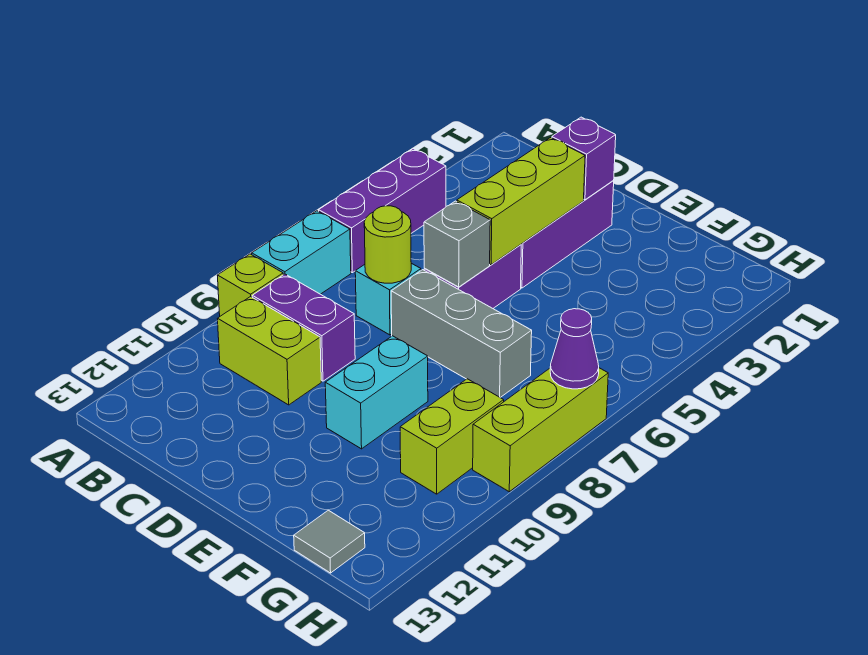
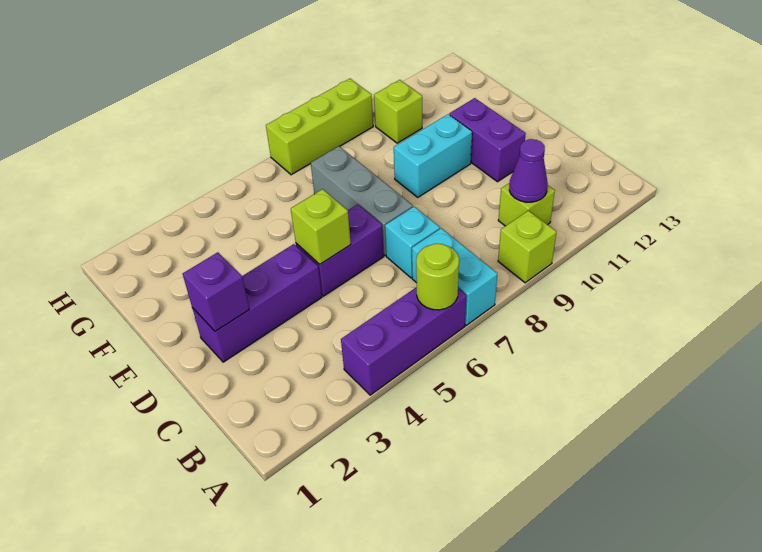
cyan brick A7:A8 level 1 -> cyan brick A7:B7 level 1
purple brick B9:C9 level 1 -> purple brick D11:E11 level 1
lime brick B10:C10 level 1 -> lime brick B10 level 1
lime round brick C7 level 2 -> lime round brick A6 level 2
lime brick D3:D5 level 2 -> lime brick D5 level 2
grey brick D6 level 2 -> none
lime brick G9:G10 level 1 -> lime brick G10 level 1
grey tile G13 level 1 -> none
purple cone H7 level 2 -> purple cone B10 level 2

